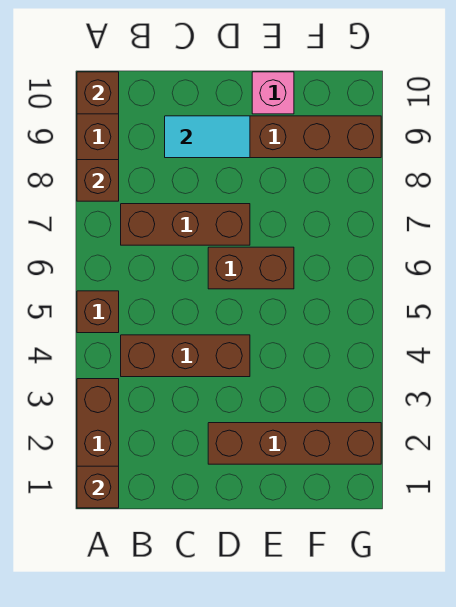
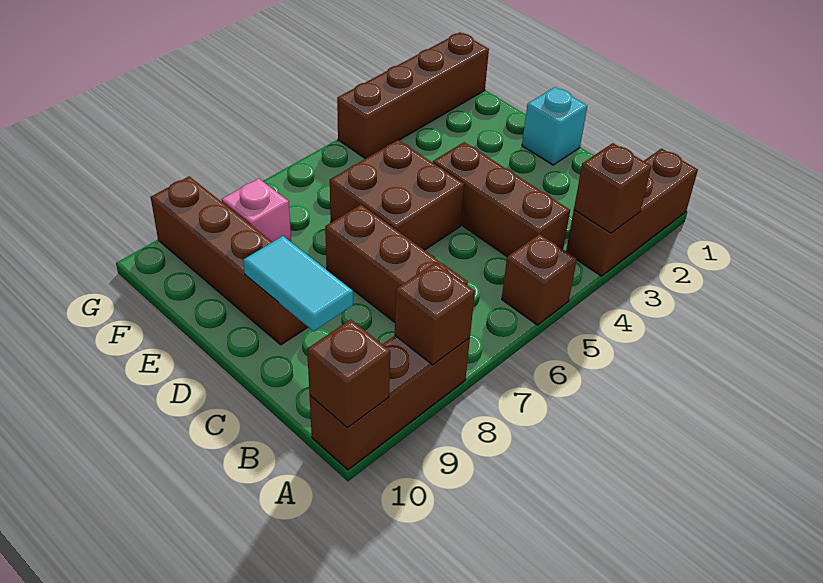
brown brick A1 level 2 -> brown brick A3 level 2
none -> cyan brick D1 level 1
brown brick D2:G2 level 1 -> brown brick G1:G4 level 1
brown brick D6:E6 level 1 -> brown brick D5:E6 level 1
pink brick E10 level 1 -> pink brick F8 level 1

